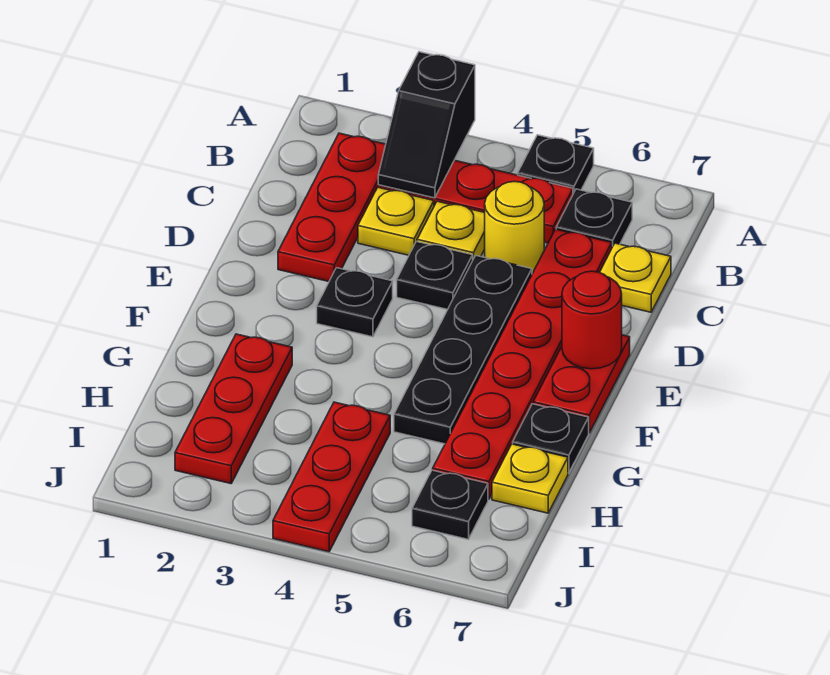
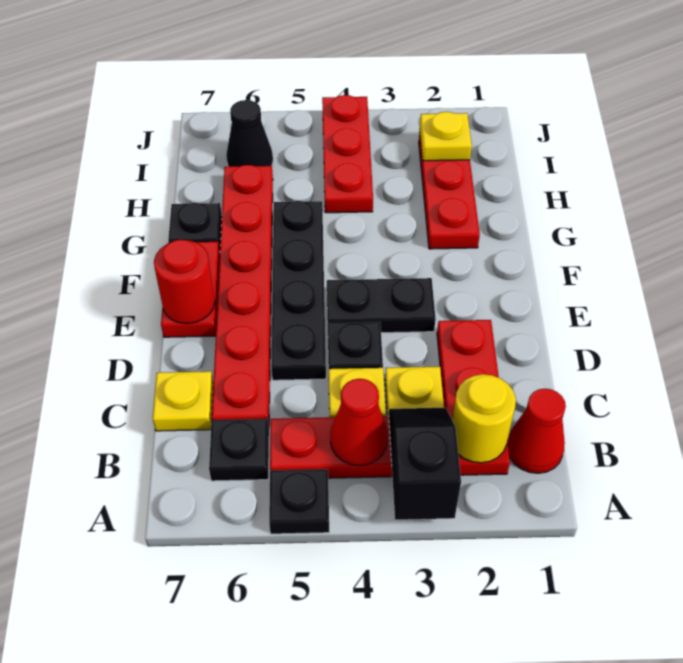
none -> red cone B1 level 1
none -> red cone B4 level 2
yellow round brick C5 level 1 -> yellow round brick B2 level 2
black plate E3 level 1 -> black plate E3:E4 level 1
yellow plate H7 level 1 -> yellow plate I2 level 2
black plate I6 level 1 -> black cone I6 level 1

